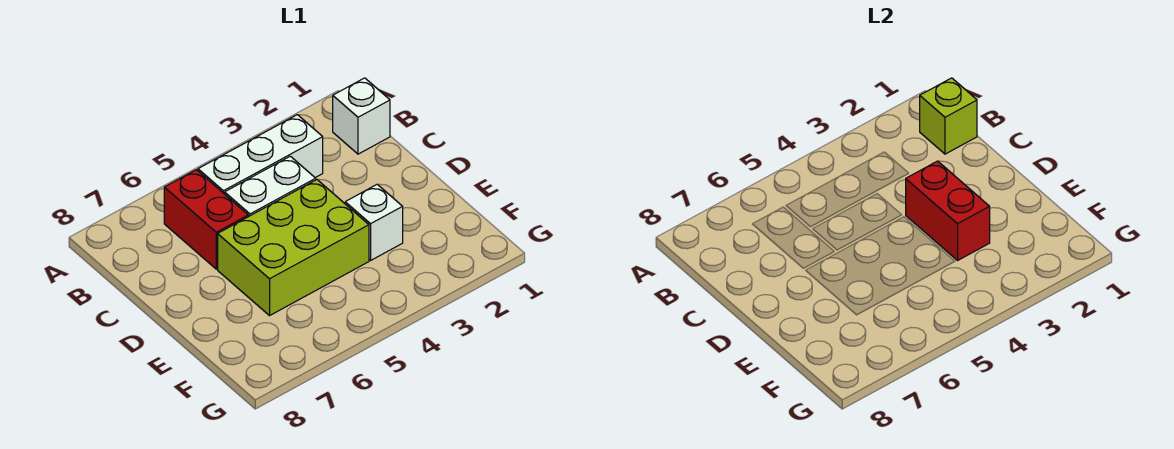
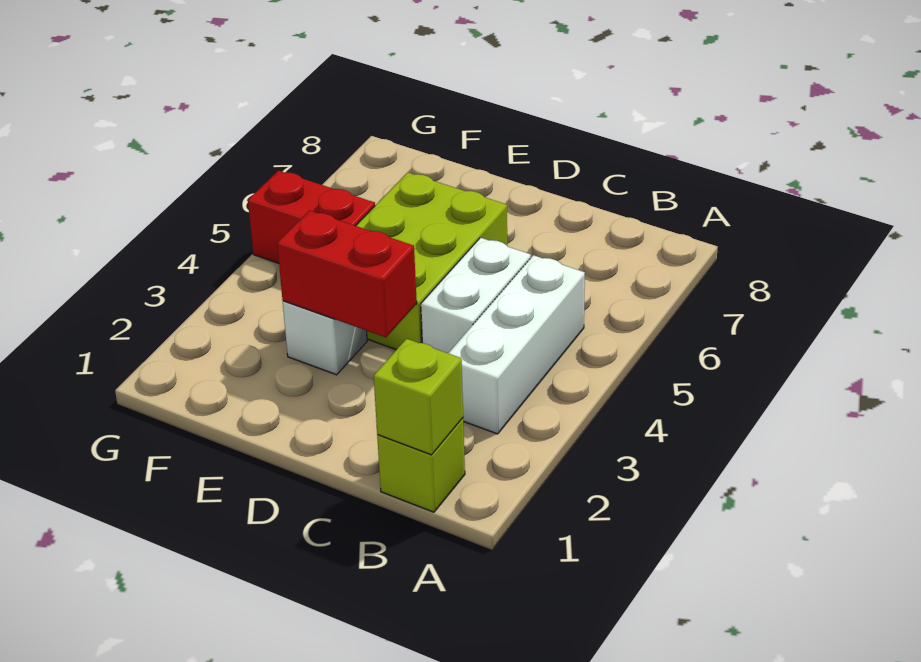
white brick B1 level 1 -> lime brick B1 level 1
red brick B6:C6 level 1 -> red brick F5:G5 level 1

